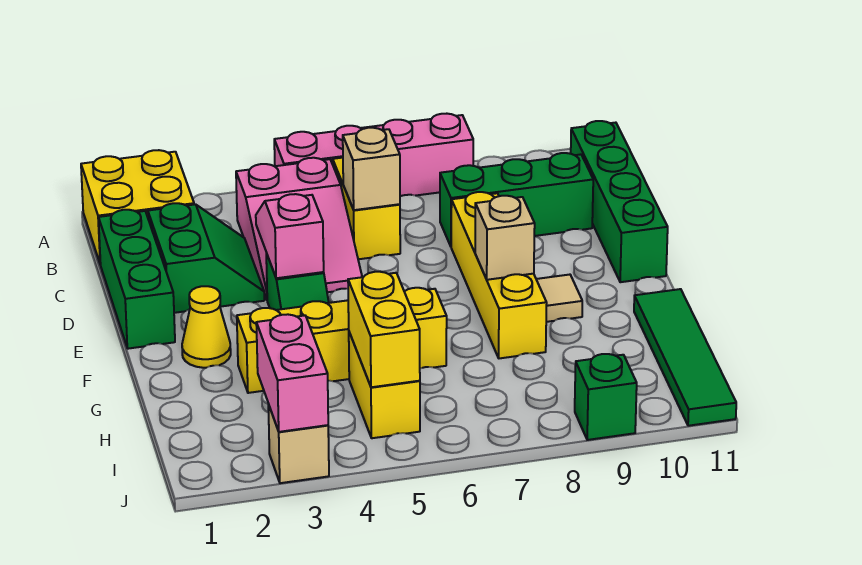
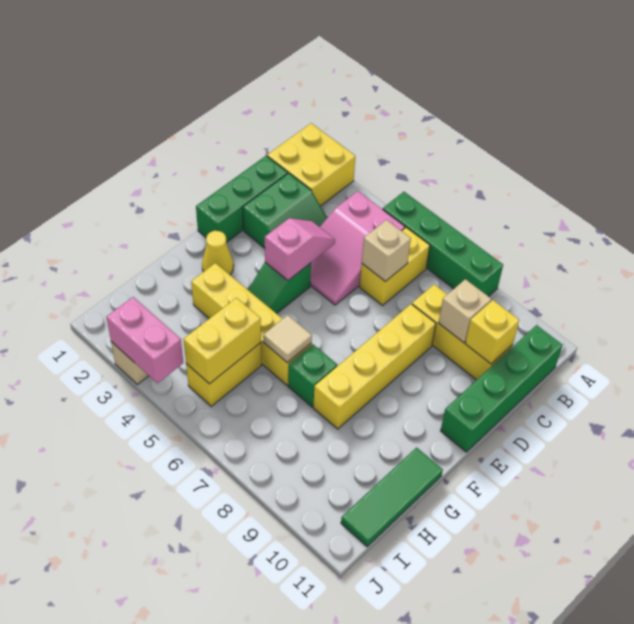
pink brick A5:A8 level 1 -> green brick A5:A8 level 1
green brick C8:C10 level 1 -> yellow brick C8:C10 level 1
none -> yellow brick C10 level 2
tan brick F8 level 2 -> tan brick C9 level 2
tan tile F9 level 1 -> tan tile G6 level 2
green tile G11:J11 level 1 -> green tile G11:I11 level 1
pink brick I3:J3 level 2 -> pink brick J3:J4 level 2
green brick J9 level 1 -> green brick G7 level 1

